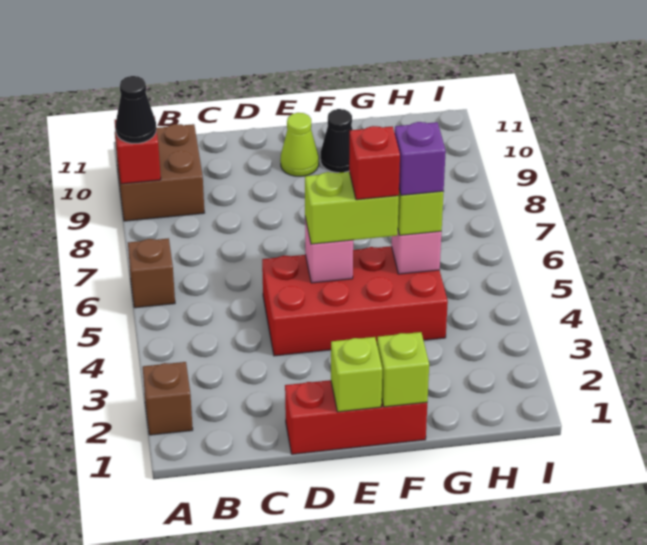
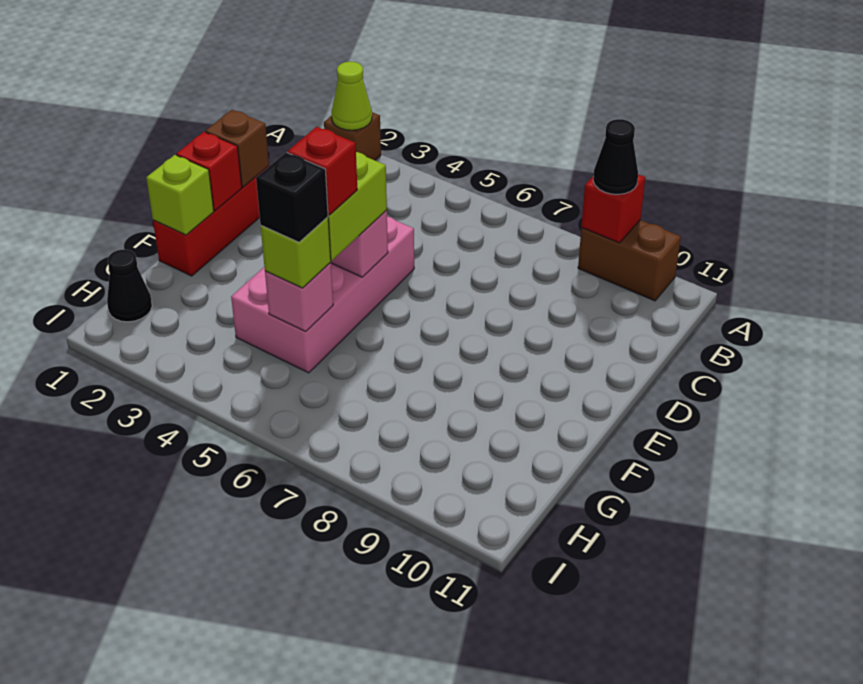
brown brick A6 level 1 -> brown brick D1 level 2
brown brick A9:B10 level 1 -> brown brick A9:A10 level 1
red brick D4:G5 level 1 -> pink brick D4:G5 level 1
lime brick E1 level 2 -> red brick E1 level 2
lime cone E10 level 1 -> lime cone A2 level 2
black cone F10 level 1 -> black cone H1 level 1
purple brick G5 level 4 -> black brick G5 level 4

